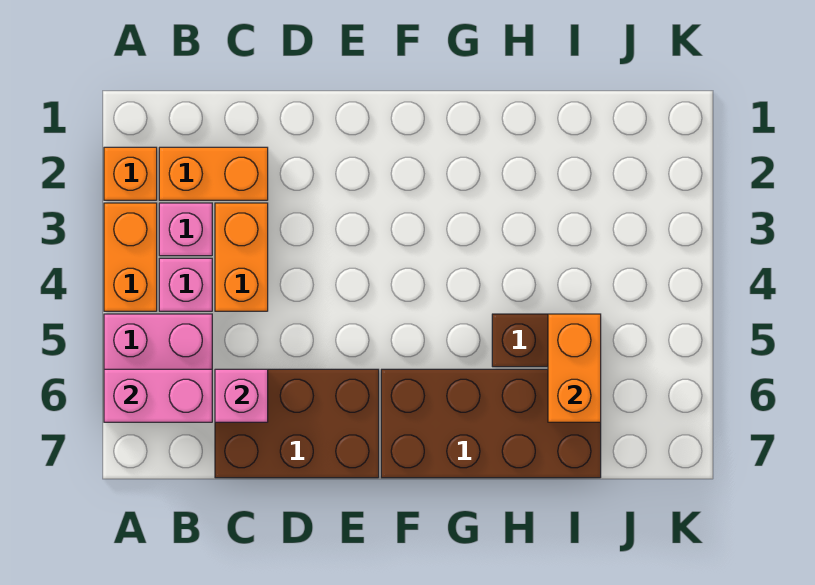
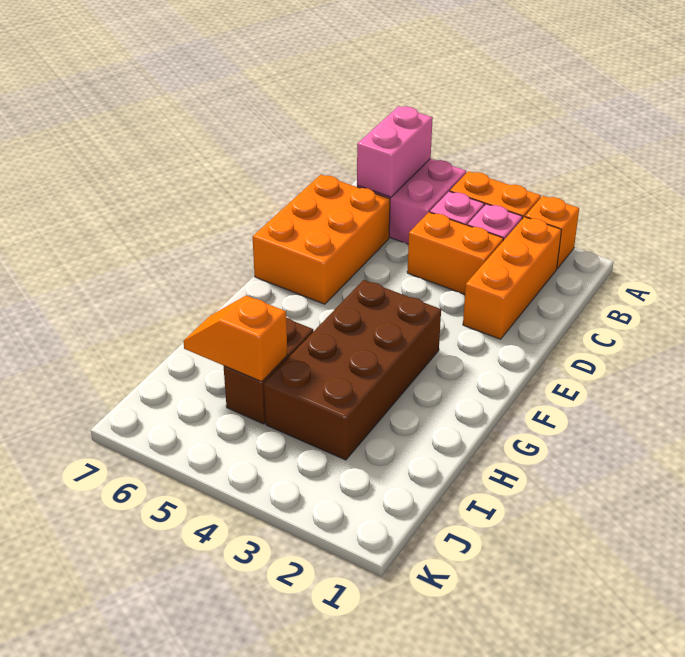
orange brick B2:C2 level 1 -> orange brick B2:D2 level 1
brown brick C6:E7 level 1 -> orange brick C6:E7 level 1
pink brick C6 level 2 -> none
brown brick F6:I7 level 1 -> brown brick F3:I4 level 1
orange brick I5:I6 level 2 -> orange slope I5:I6 level 2 top 5

